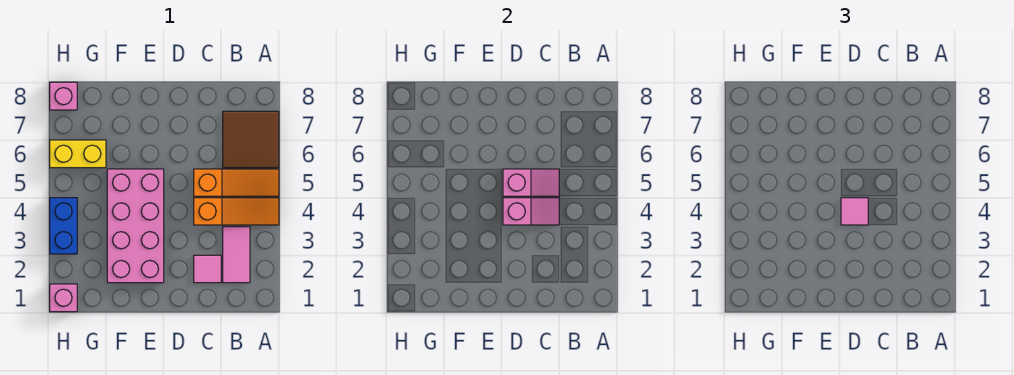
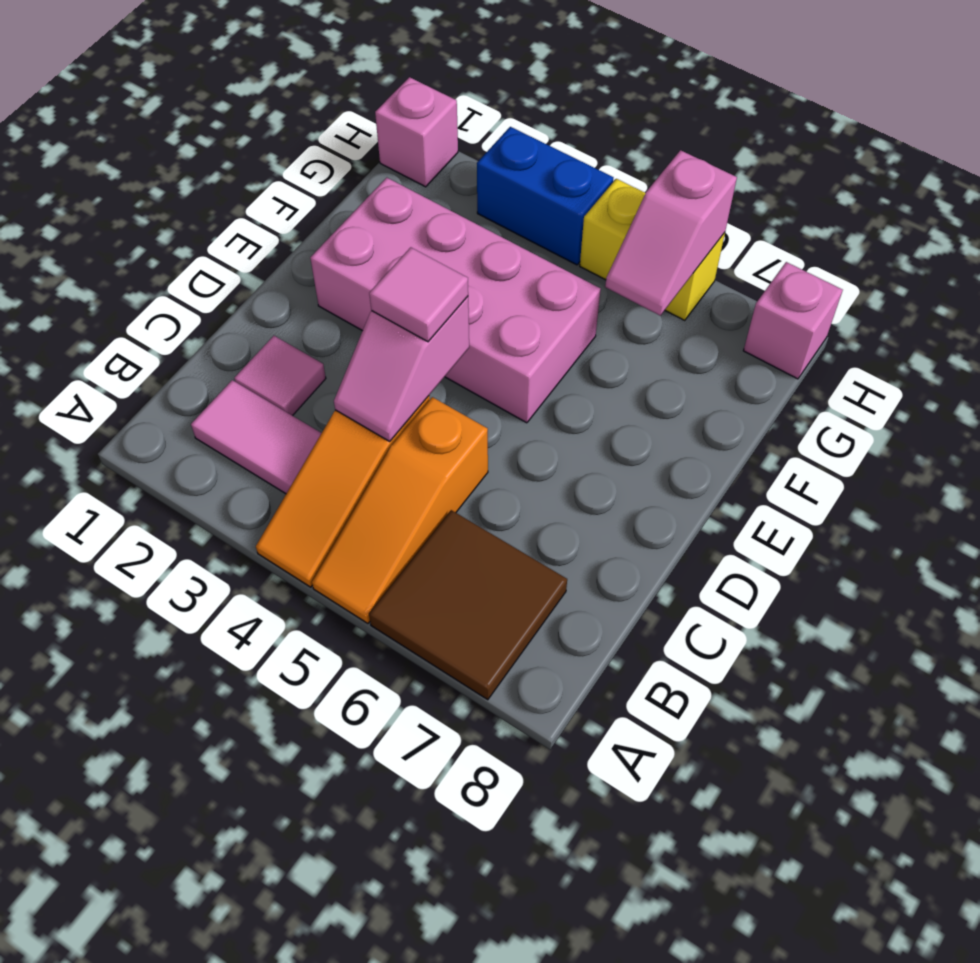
pink slope C5:D5 level 2 top D -> pink slope G6:H6 level 2 top H
yellow brick G6:H6 level 1 -> yellow brick H5:H6 level 1

